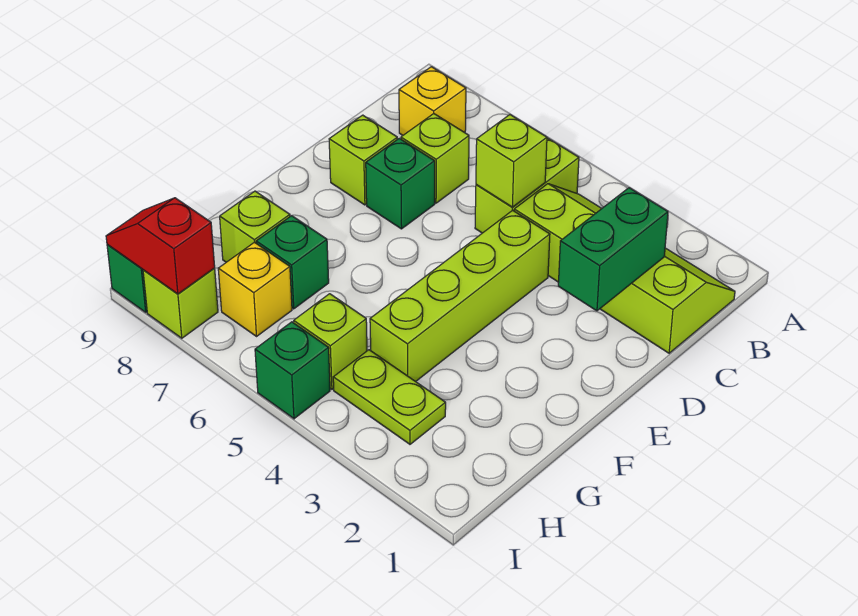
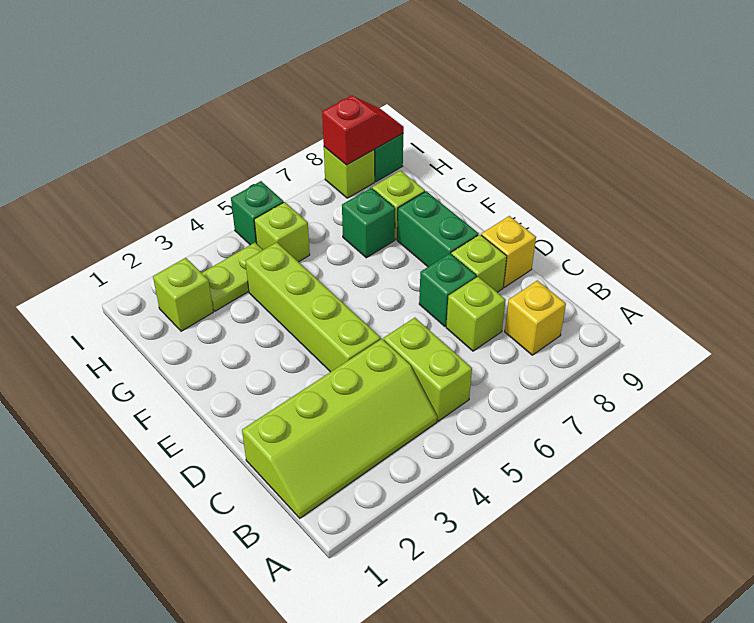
green brick C2:D2 level 2 -> green brick E8:F8 level 1
lime brick C5 level 2 -> lime brick H2 level 1
yellow brick H7 level 1 -> yellow brick D9 level 1

